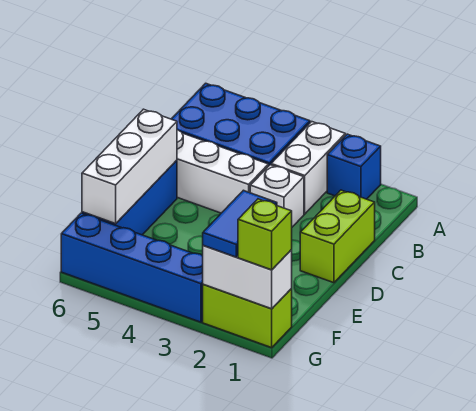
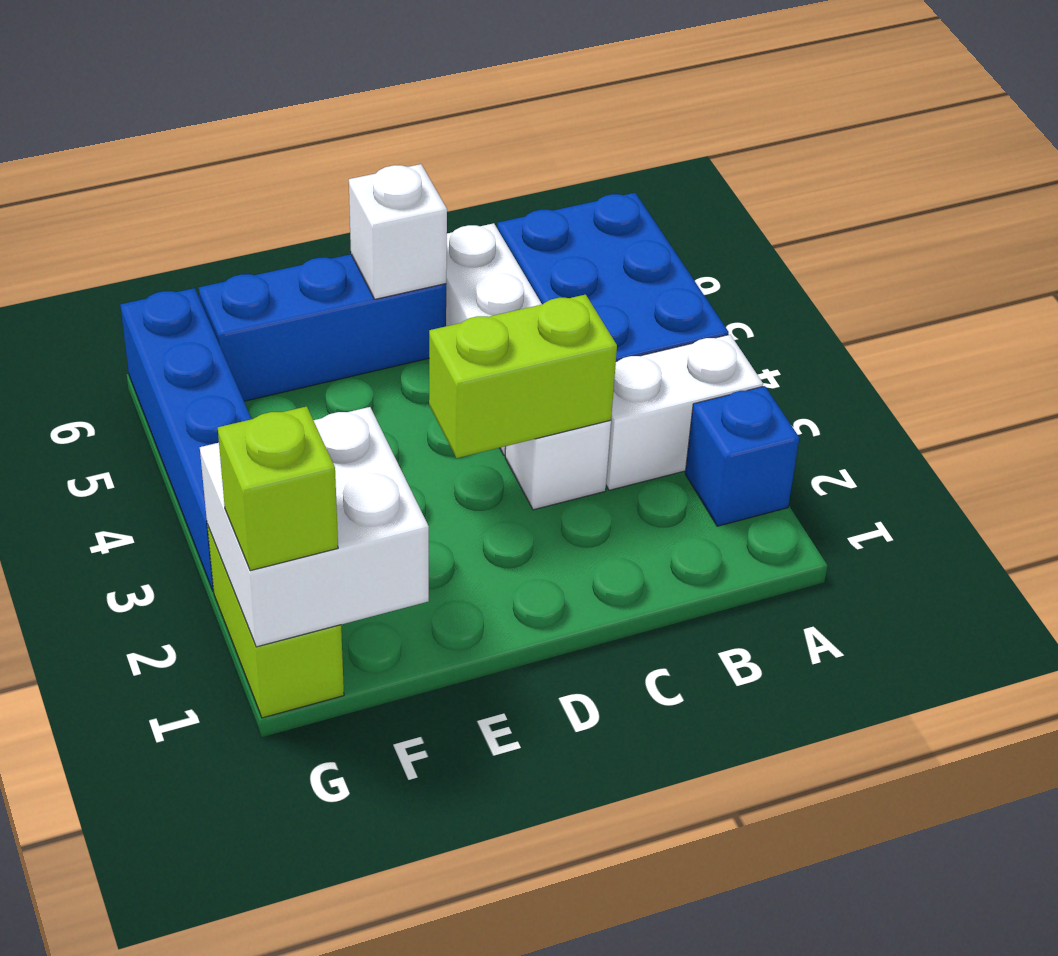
lime brick C1:D1 level 1 -> lime brick C3:D3 level 2
white brick D6:F6 level 2 -> white brick D6 level 2
blue tile F2:G2 level 3 -> none
white brick G1:G2 level 2 -> white brick F1:G2 level 2

